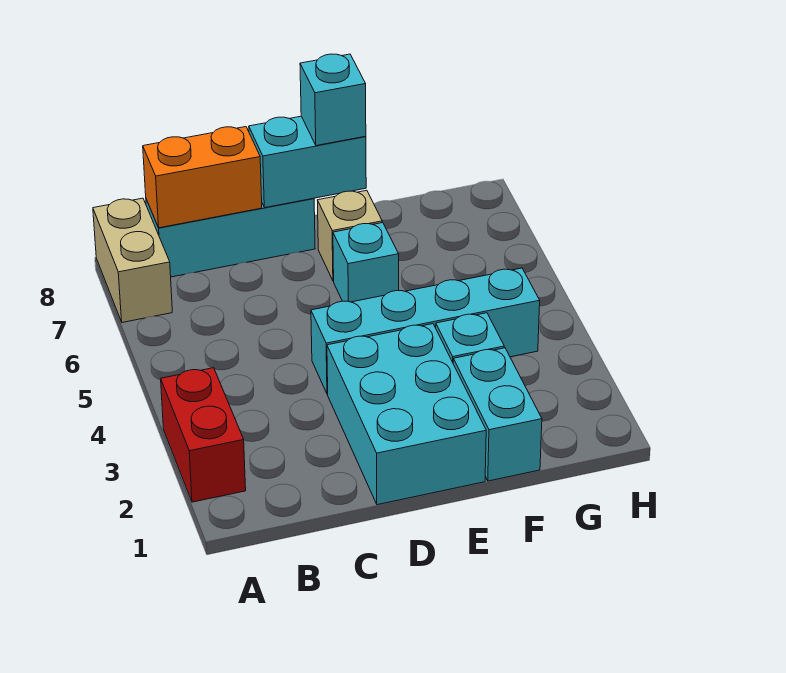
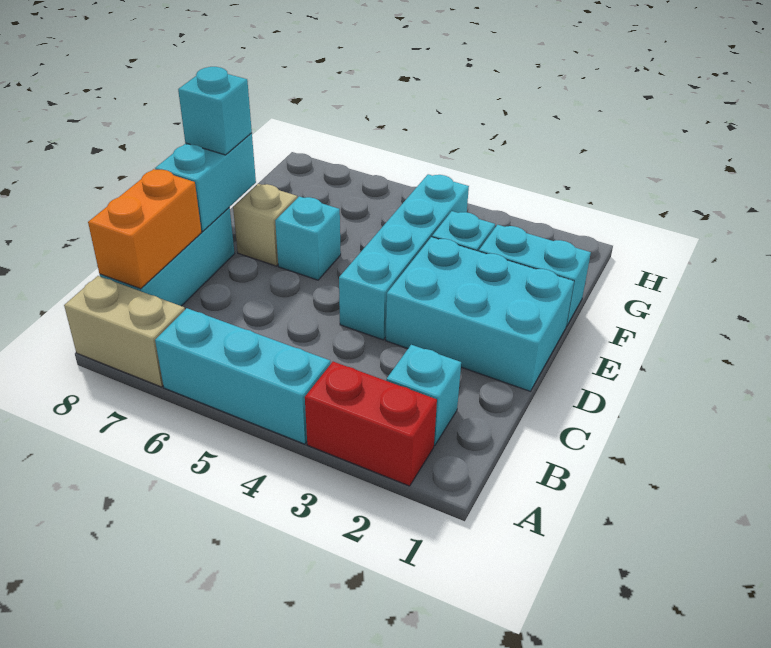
none -> cyan brick A4:A6 level 1
none -> cyan brick B2 level 1

